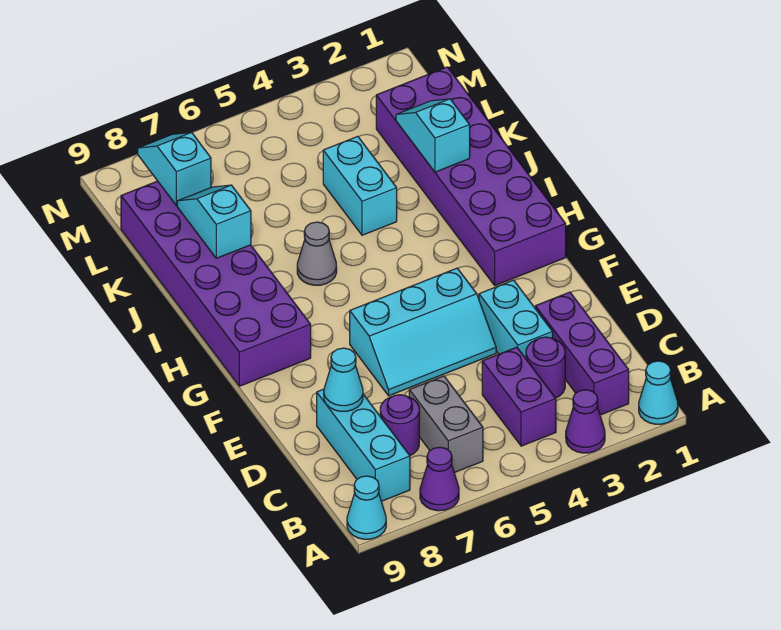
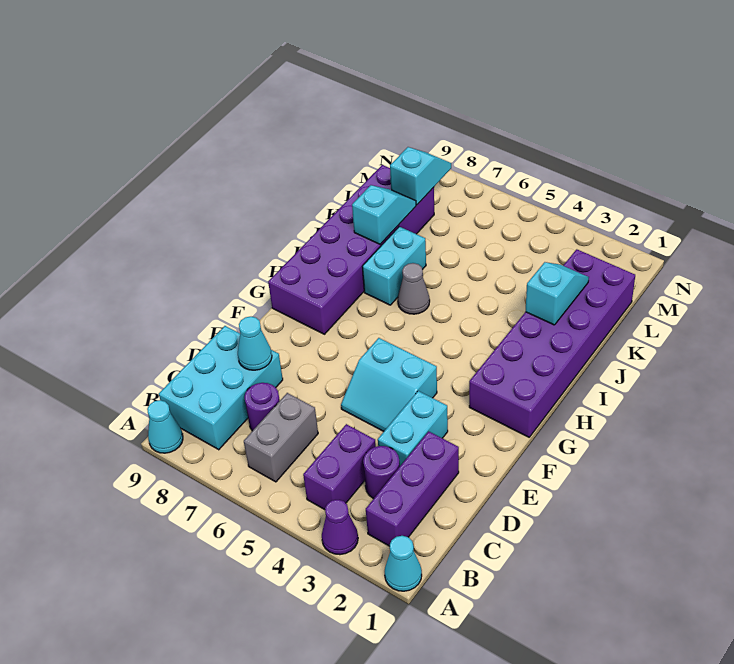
purple cone A7 level 1 -> none
cyan brick B8:D8 level 1 -> cyan brick B8:D9 level 1
cyan slope E4:F6 level 1 top F -> cyan slope E4:F5 level 1 top F
cyan brick J4:K4 level 1 -> cyan brick I7:J7 level 1

